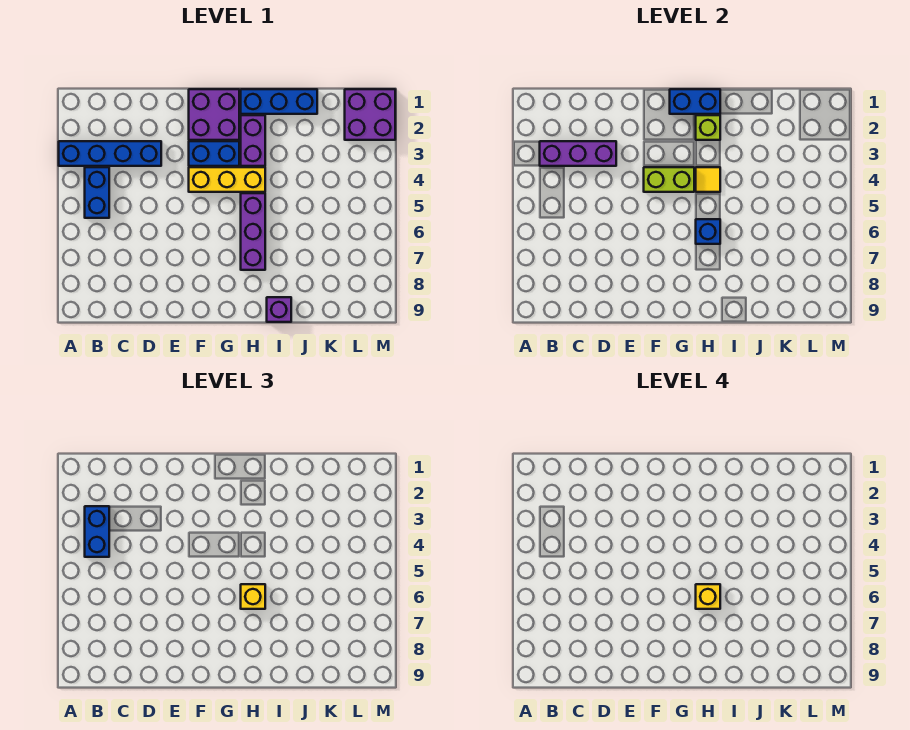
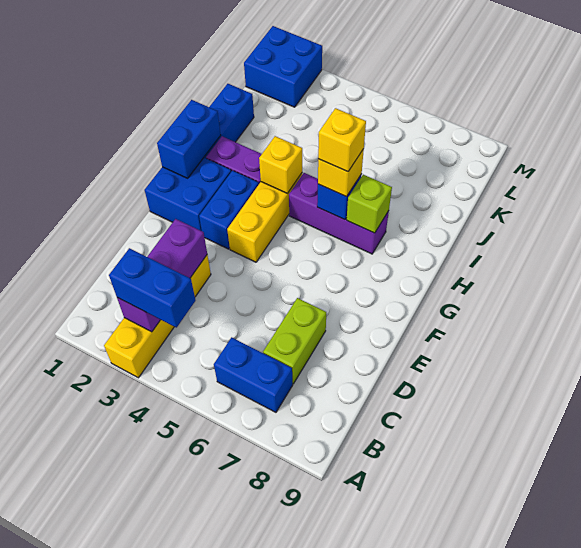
blue brick A3:D3 level 1 -> yellow brick A3:D3 level 1
blue brick B4:B5 level 1 -> blue brick B6:B7 level 1
purple brick F1:G2 level 1 -> blue brick F1:G2 level 1
lime brick F4:G4 level 2 -> lime brick C7:D7 level 1
lime brick H2 level 2 -> lime brick H7 level 2
yellow tile H4 level 2 -> yellow brick H4 level 2
purple brick I9 level 1 -> none
purple brick L1:M2 level 1 -> blue brick L1:M2 level 1

